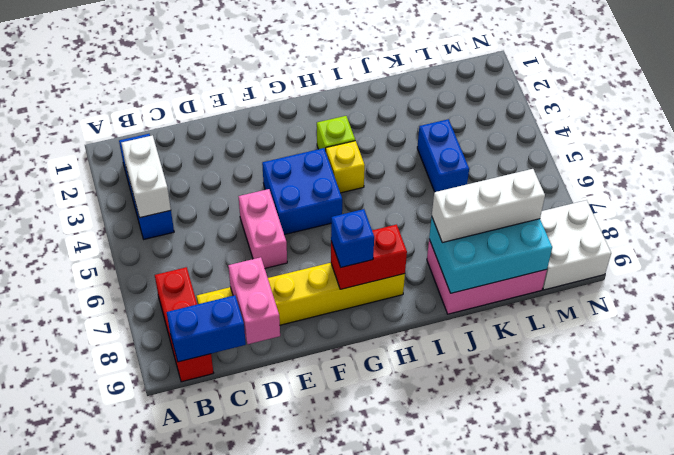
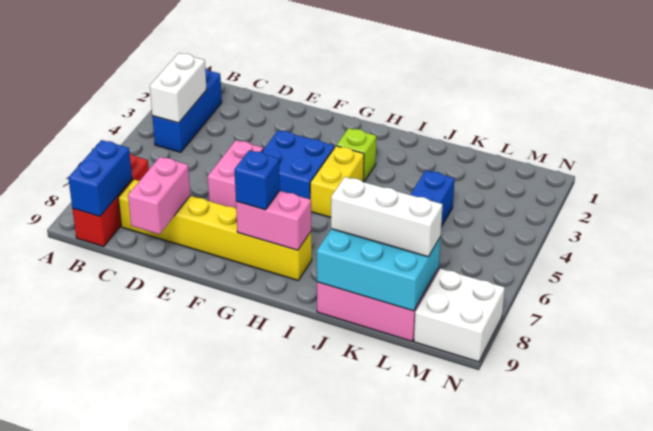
blue brick B9:C9 level 2 -> blue brick B8:B9 level 2
red brick G8:H8 level 2 -> pink brick G8:H8 level 2
yellow brick H4 level 1 -> yellow brick H4:H5 level 1

